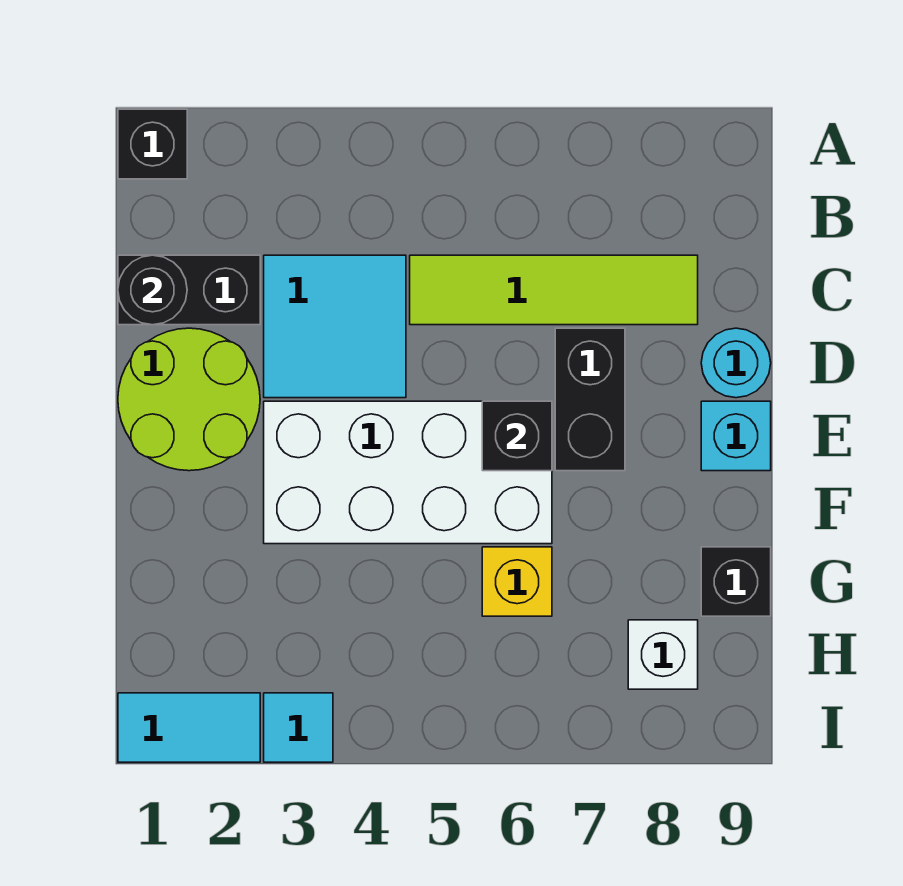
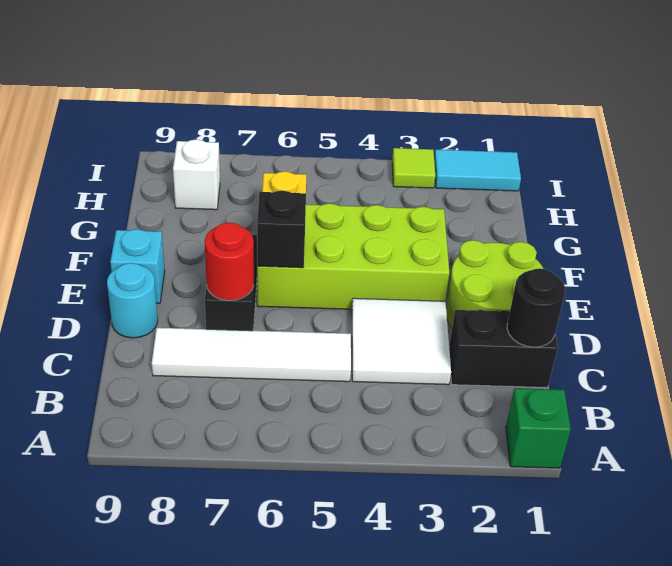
black brick A1 level 1 -> green brick A1 level 1
cyan tile C3:D4 level 1 -> white tile C3:D4 level 1
lime tile C5:C8 level 1 -> white tile C5:C8 level 1
none -> red round brick D7 level 2
white brick E3:F6 level 1 -> lime brick E3:F6 level 1
black brick G9 level 1 -> none
cyan tile I3 level 1 -> lime tile I3 level 1

